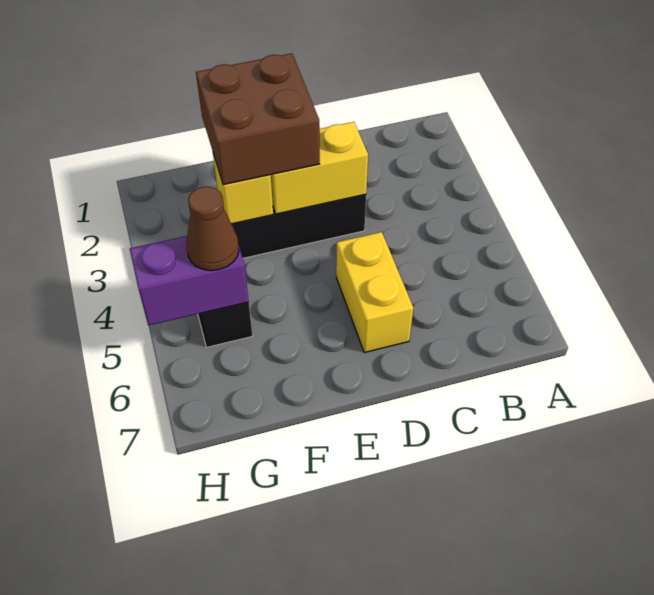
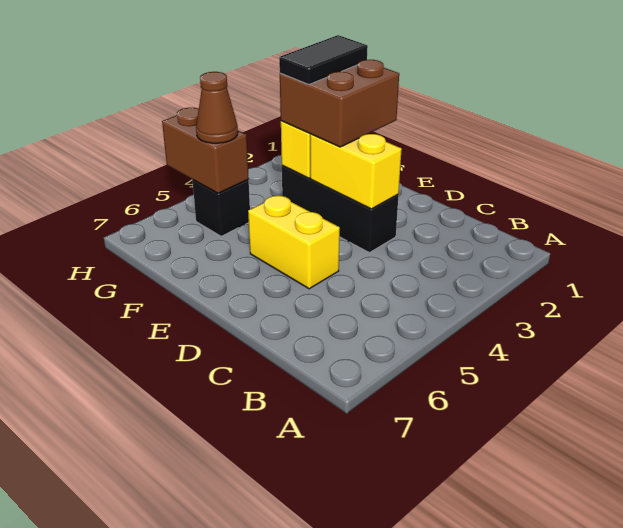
yellow brick D5:D6 level 1 -> yellow brick D5:E5 level 1
none -> black tile F2:F3 level 4
purple brick G5:H5 level 2 -> brown brick G5:H5 level 2

